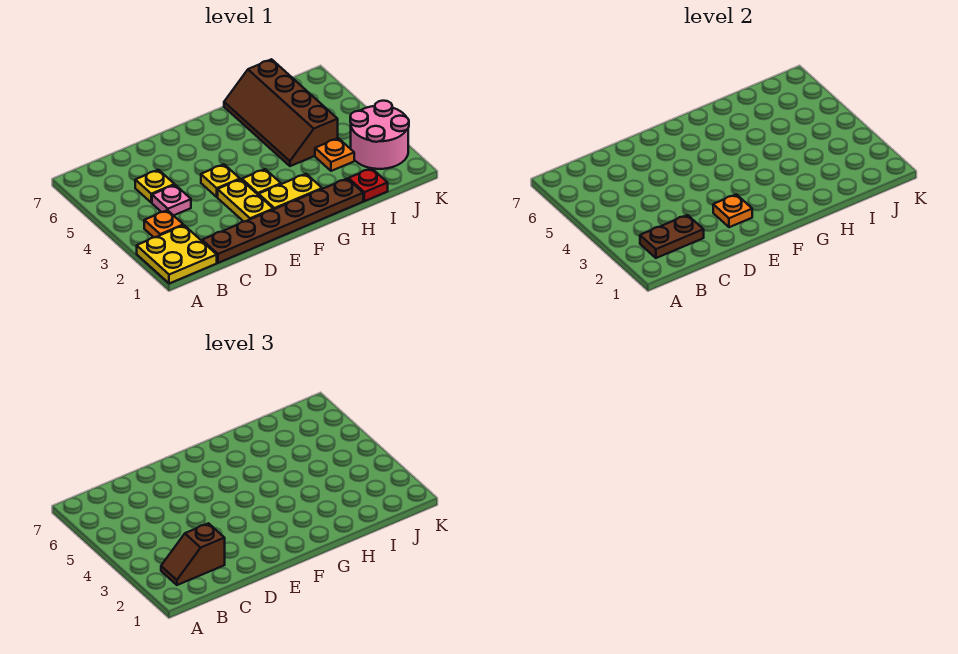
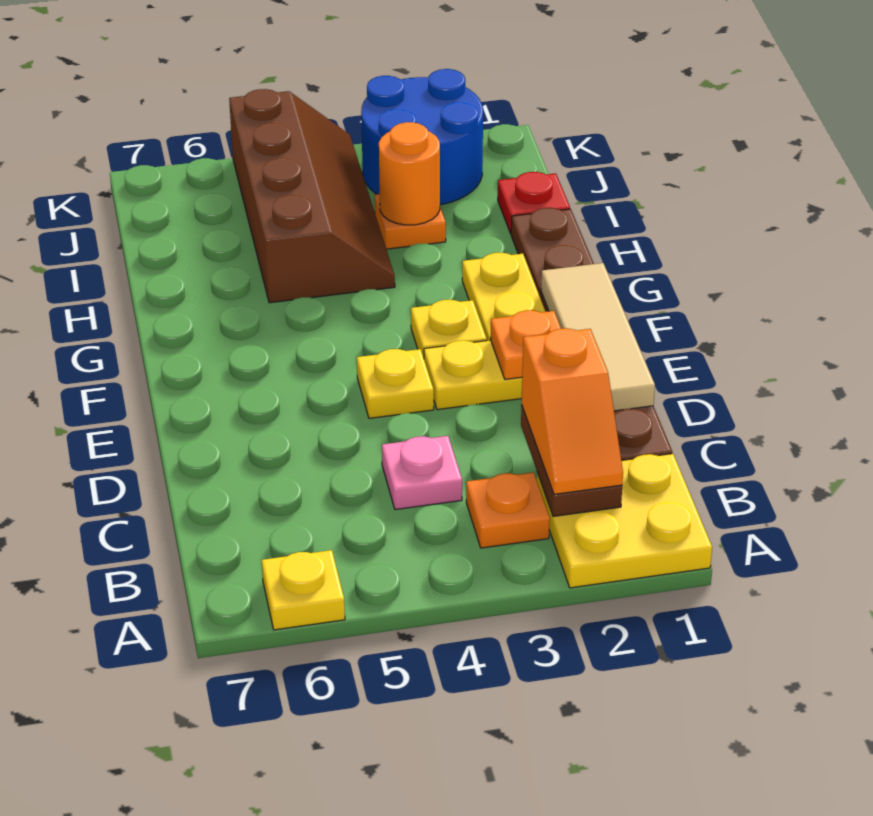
brown slope B2:C2 level 3 top C -> orange slope B2:C2 level 3 top C
yellow plate C5 level 1 -> yellow plate A6 level 1
none -> tan tile D1:F1 level 2
brown slope H4:I7 level 1 top I -> brown slope H4:K5 level 1 top 5
none -> orange round brick I3 level 2
pink round brick J2:K3 level 1 -> blue round brick J2:K3 level 1

